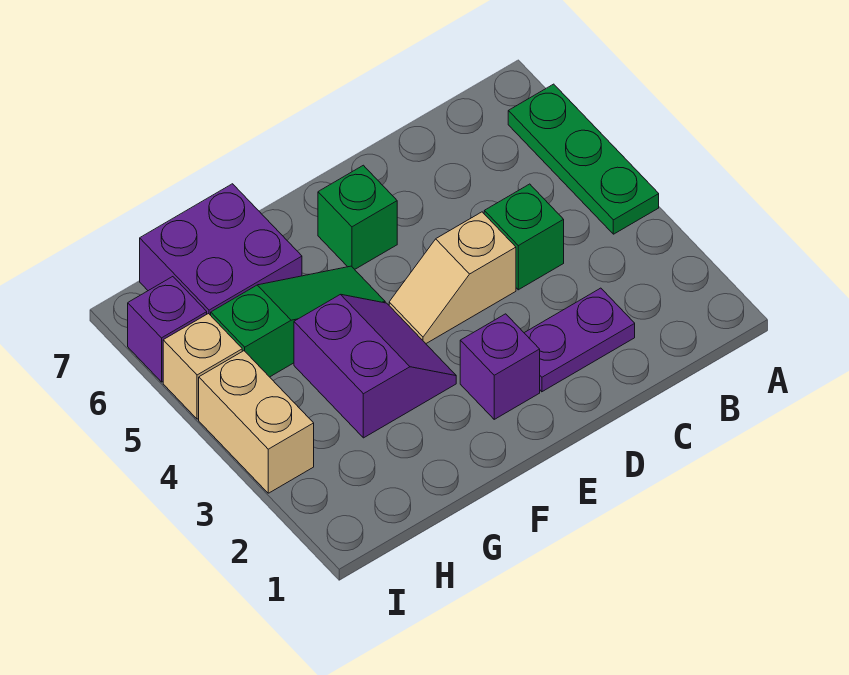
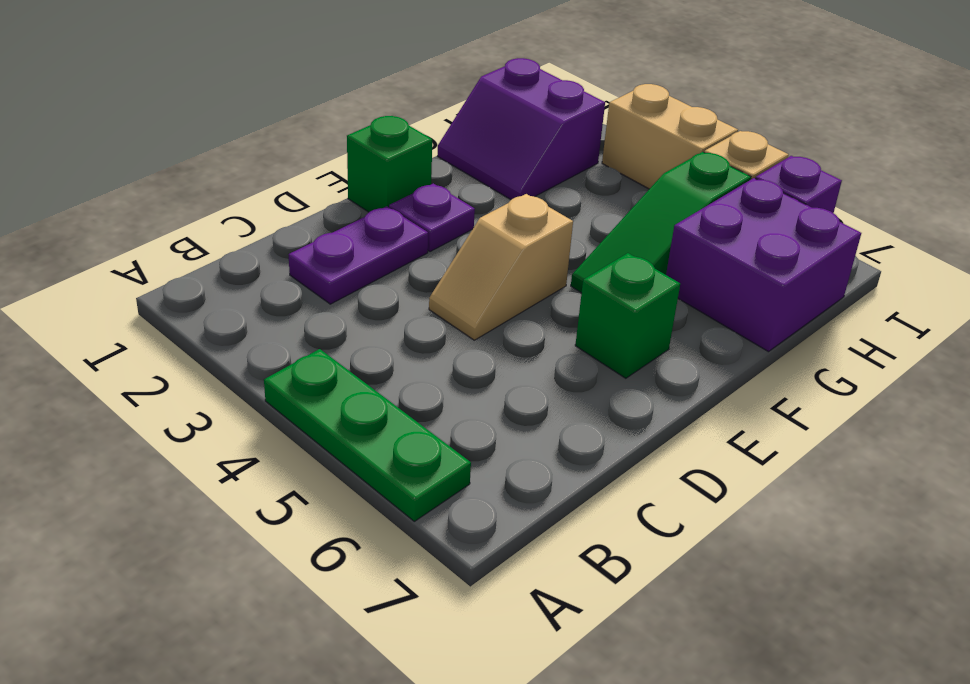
green brick C4 level 1 -> green brick E1 level 1
tan slope D4:E4 level 1 top D -> tan slope D4:E4 level 1 top E
purple brick E2 level 1 -> purple plate E2 level 1
purple slope F3:G4 level 1 top G -> purple slope G1:H2 level 1 top H

